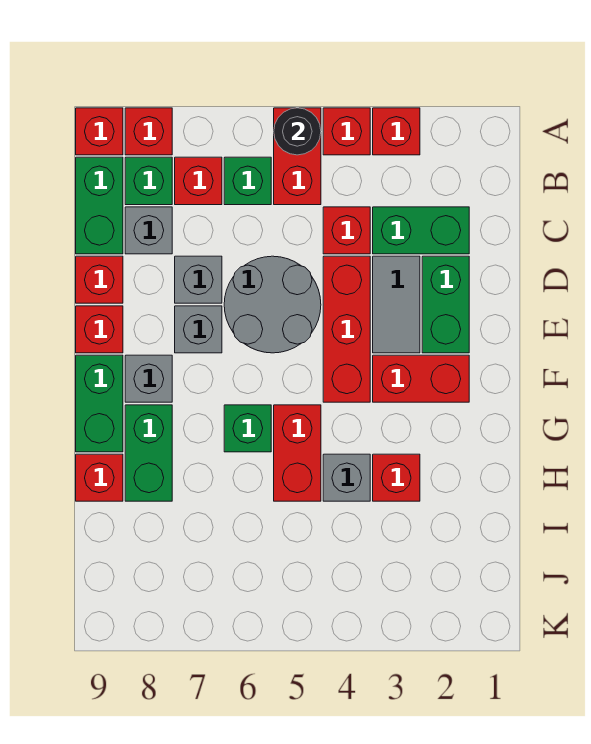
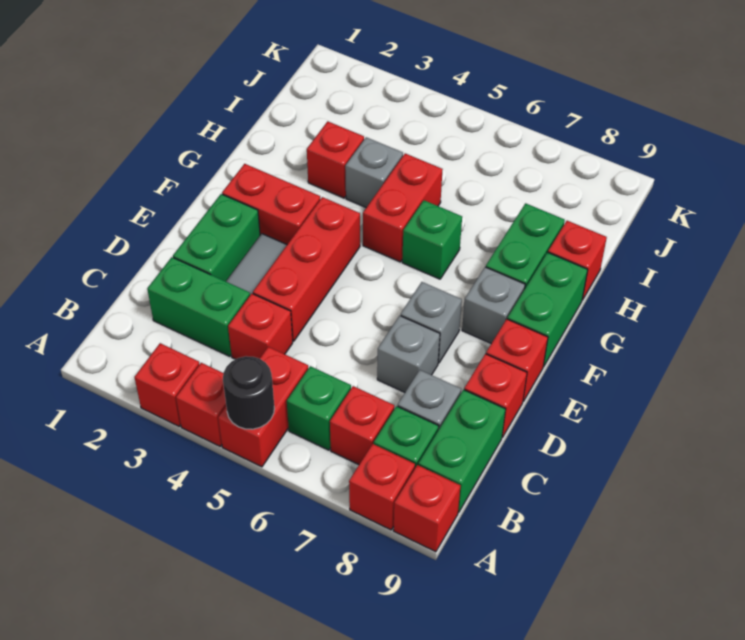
grey round brick D5:E6 level 1 -> none

